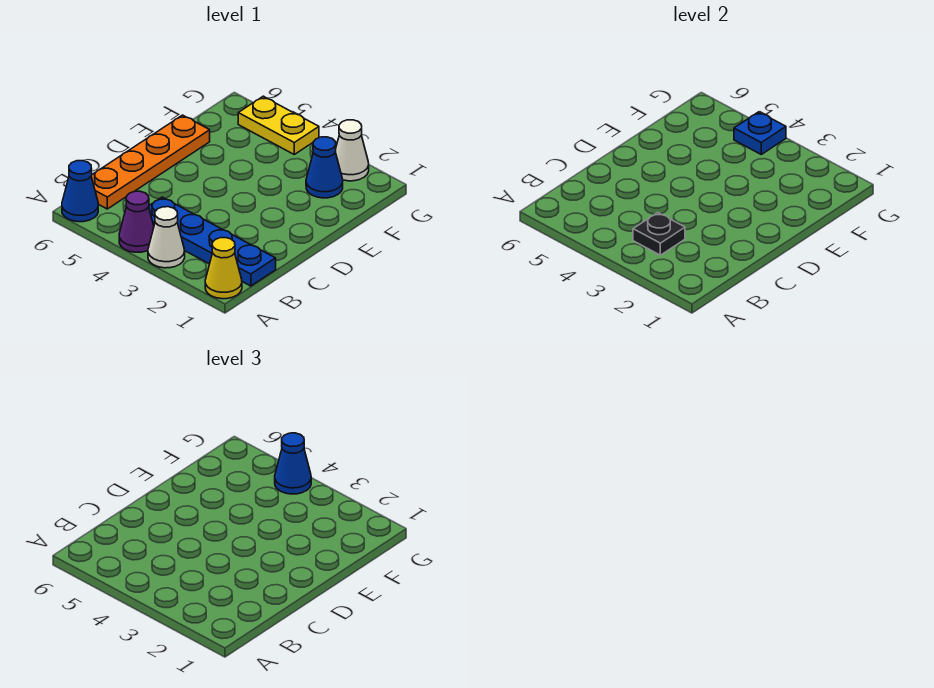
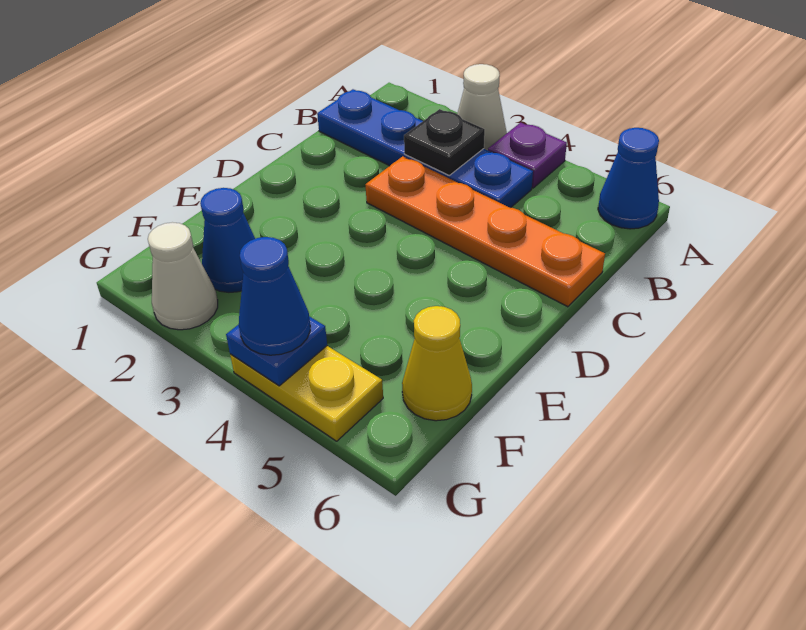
yellow cone A1 level 1 -> yellow cone F6 level 1
purple cone A4 level 1 -> purple plate A4 level 1
orange plate B6:E6 level 1 -> orange plate C3:C6 level 1

